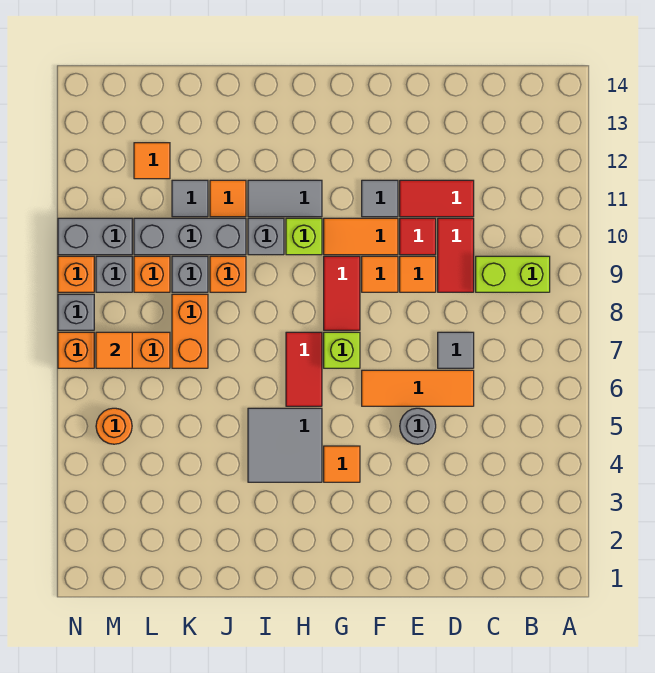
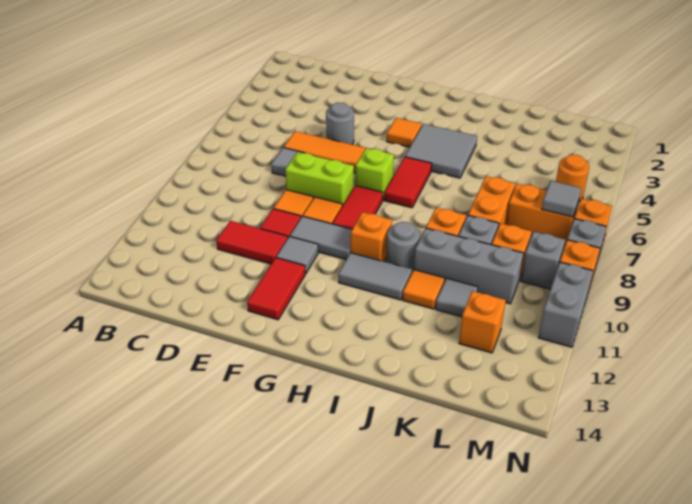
lime brick B9:C9 level 1 -> lime brick E8:F8 level 1
red tile D9:D10 level 1 -> red tile F12:F13 level 1
orange tile F10:G10 level 1 -> grey tile F10:G10 level 1
lime brick H10 level 1 -> orange brick H10 level 1
grey brick I10 level 1 -> grey round brick I10 level 1
orange tile L12 level 1 -> orange brick L12 level 1
orange tile M7 level 2 -> grey tile M7 level 2
grey brick M10:N10 level 1 -> grey brick N10:N11 level 1

